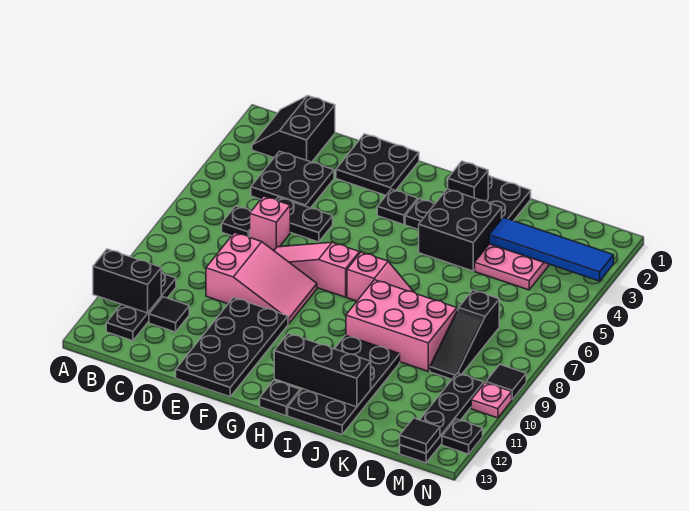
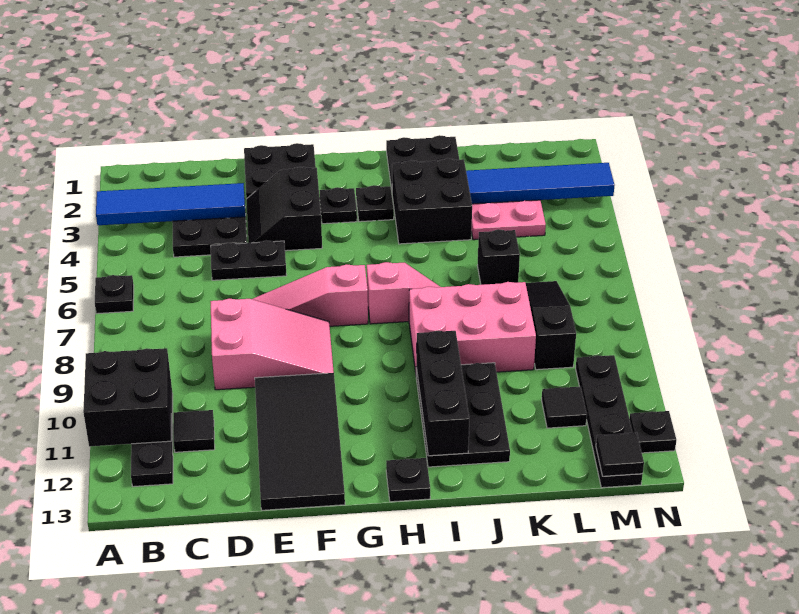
none -> blue tile A3:D3 level 2
black brick A11:B11 level 2 -> black brick A10:B11 level 2
black slope B1:C2 level 1 top C -> black slope E3:F4 level 1 top F
black plate C6 level 1 -> black plate A6 level 1
pink brick D6 level 1 -> none
black plate E10:F13 level 1 -> black tile E10:F13 level 1
black brick H12:J12 level 2 -> black brick I10:I12 level 2
black brick I2 level 2 -> black brick K6 level 1
black plate I10:J13 level 1 -> black plate I10:J12 level 1
black slope L7:L9 level 1 top 7 -> black slope L7:L9 level 1 top 9
black tile N9 level 1 -> black tile L11 level 1
pink plate N10 level 1 -> none

